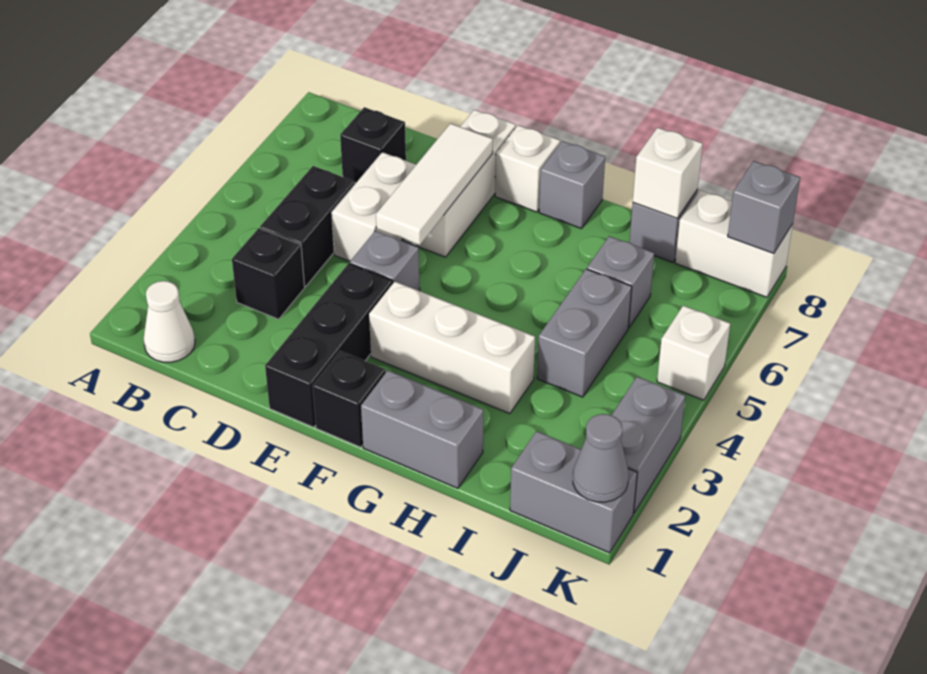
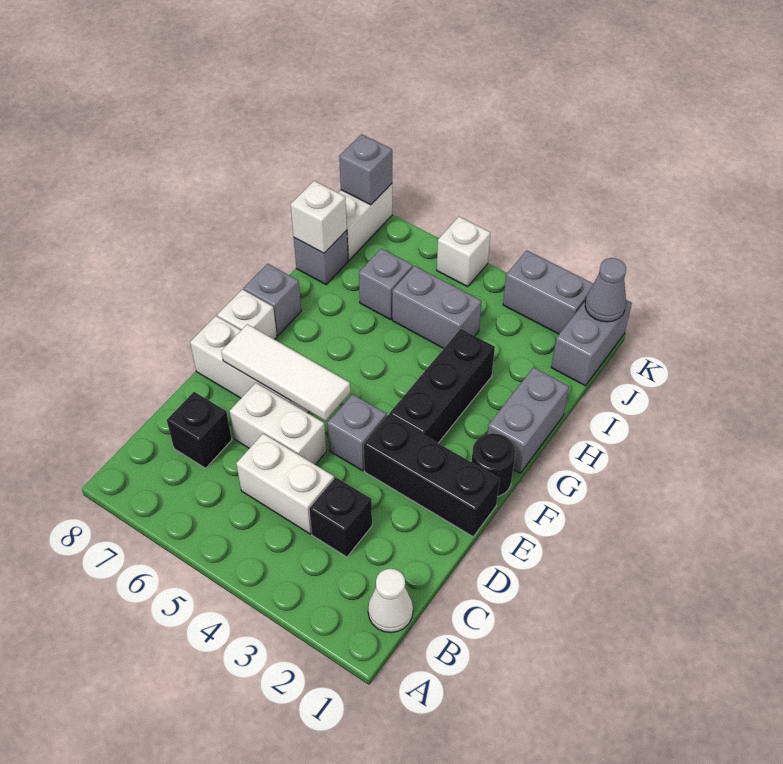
black brick C4:C5 level 1 -> white brick C4:C5 level 1
black brick F1 level 1 -> black round brick F1 level 1
white brick F3:H3 level 1 -> black brick F3:H3 level 1

